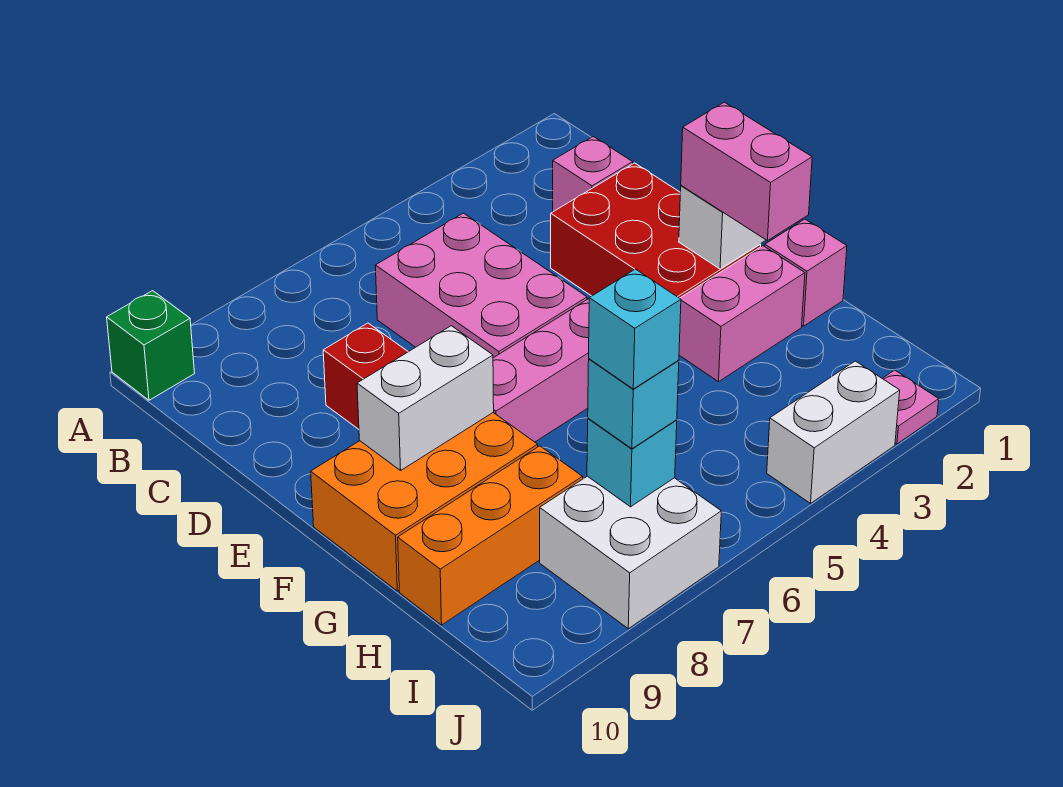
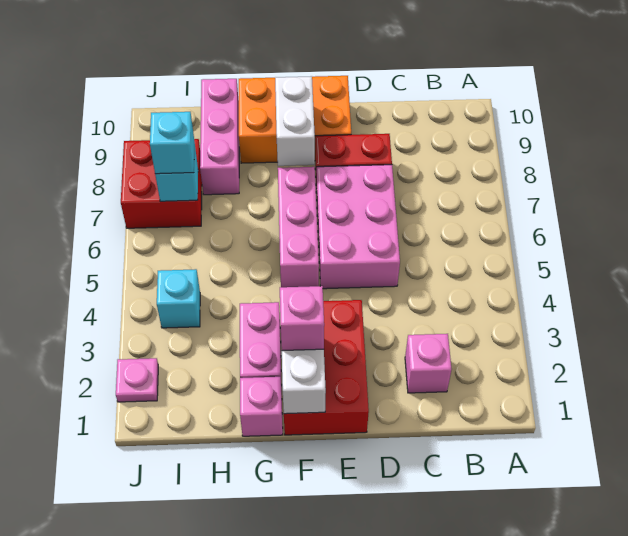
green brick A10 level 1 -> none
pink brick C5:E6 level 1 -> pink brick D5:E7 level 1
red brick D2:F3 level 1 -> red brick E1:F3 level 1
pink brick F2:G2 level 3 -> pink brick F2 level 3
orange brick F8:G10 level 1 -> orange brick E9:G10 level 1
orange brick H8:H10 level 1 -> pink brick H8:H10 level 1
white brick I7:J8 level 1 -> red brick I7:J8 level 1
cyan brick I7 level 4 -> cyan brick I4 level 1
white brick J3:J4 level 1 -> none

